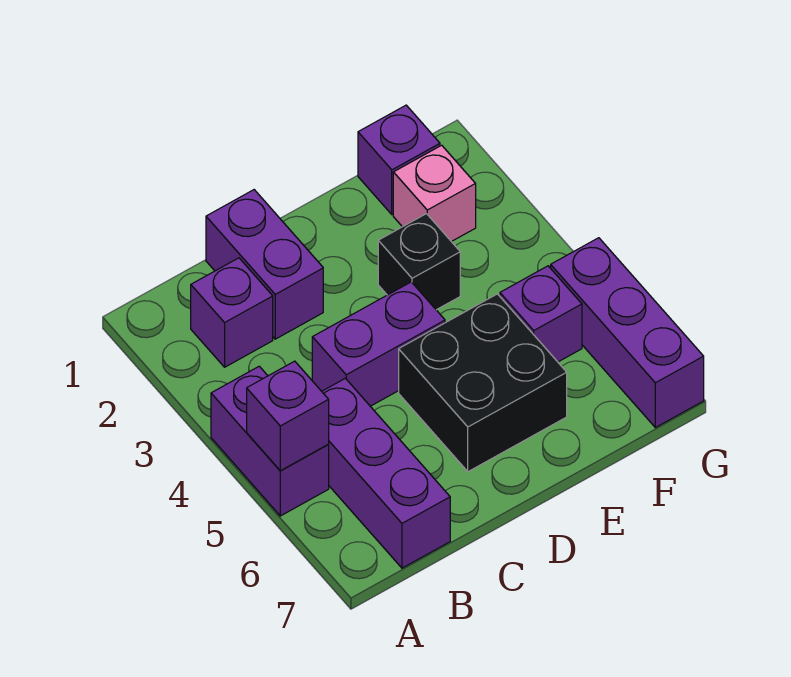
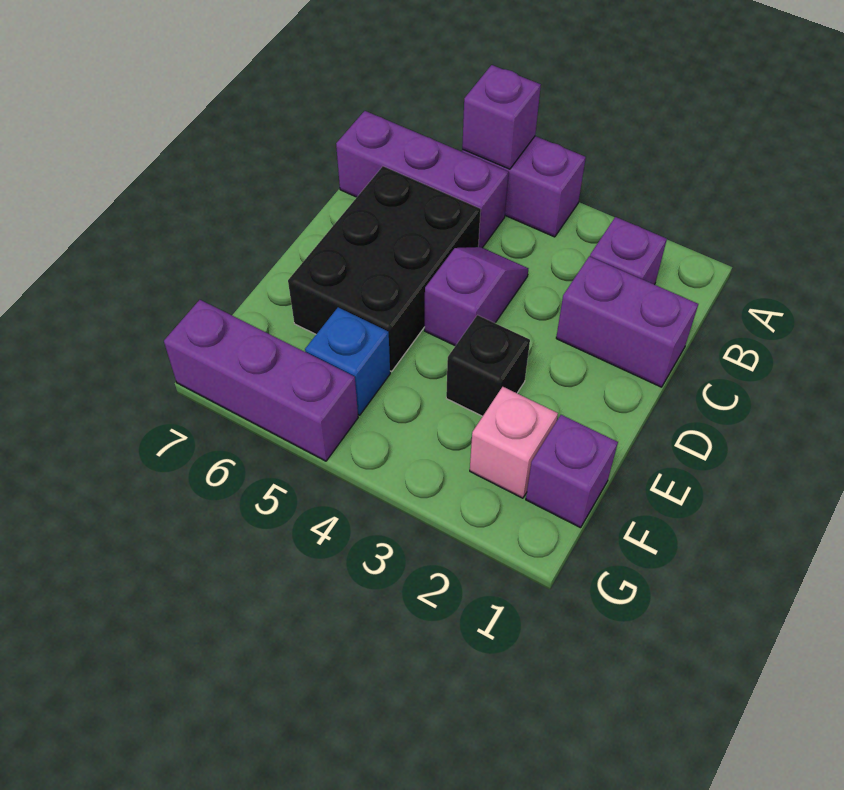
purple brick C4:D4 level 1 -> purple slope C4:D4 level 1 top D
black brick D5:E6 level 1 -> black brick C5:E6 level 1
purple brick F5 level 1 -> blue brick F5 level 1

